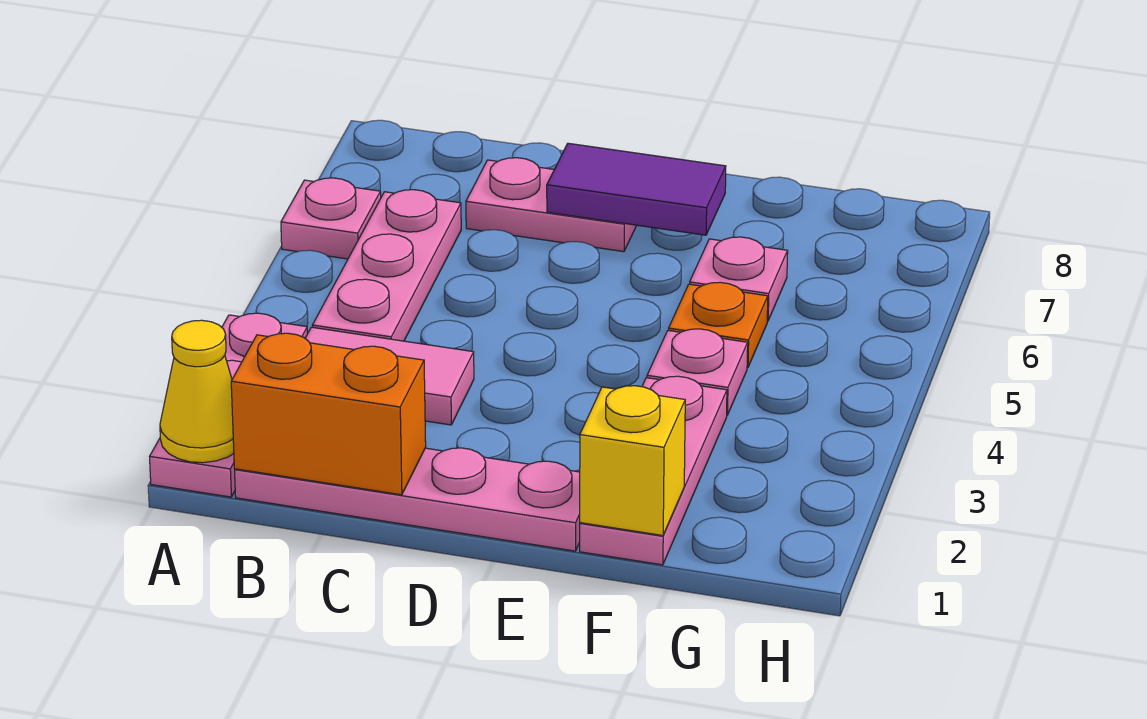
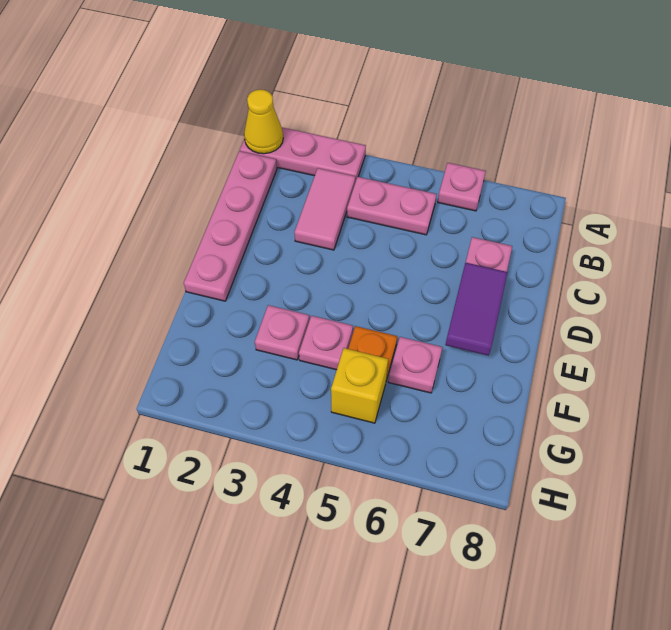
orange brick B1:C1 level 2 -> none
pink plate B4:B6 level 1 -> pink plate B4:B5 level 1
pink plate F1:F3 level 1 -> pink plate F3 level 1
yellow brick F1 level 2 -> yellow brick G5 level 1

